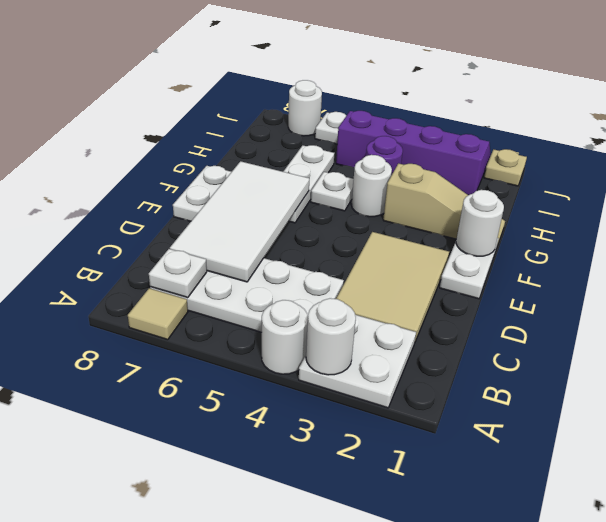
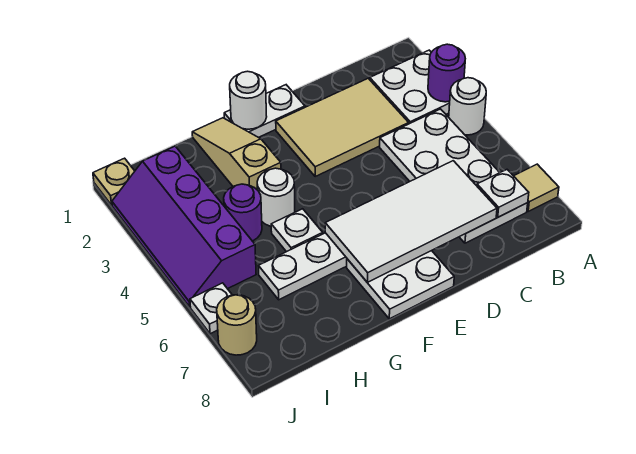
white round brick A3 level 2 -> purple round brick A3 level 2
white round brick J7 level 1 -> tan round brick J7 level 1

